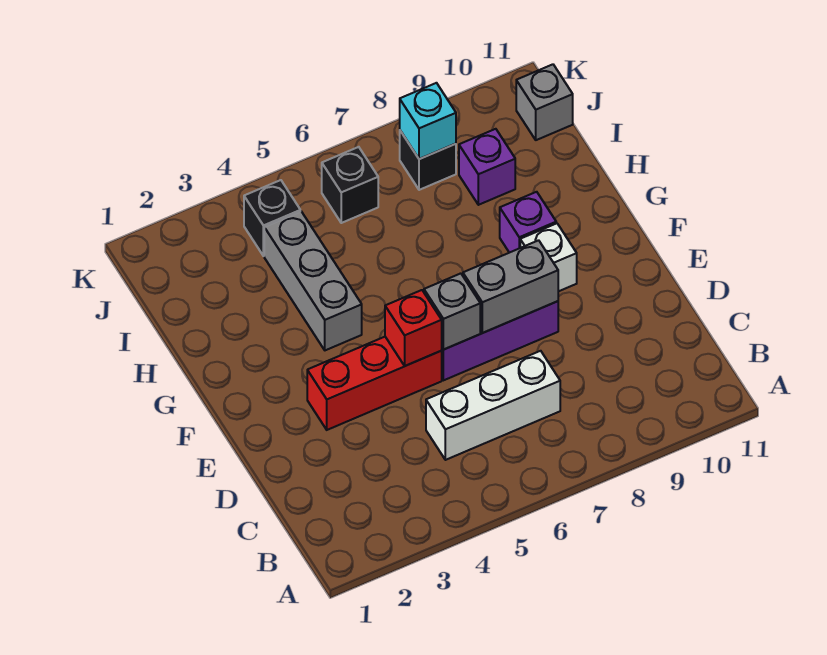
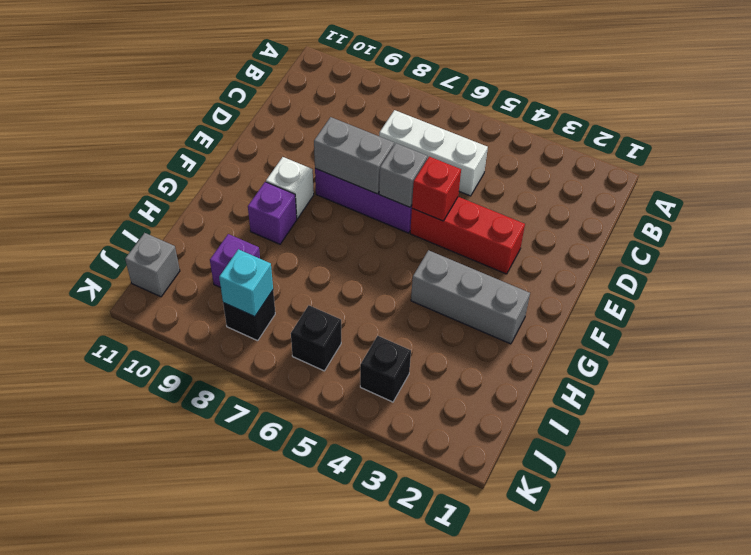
grey brick G4:I4 level 1 -> grey brick G2:G4 level 1

